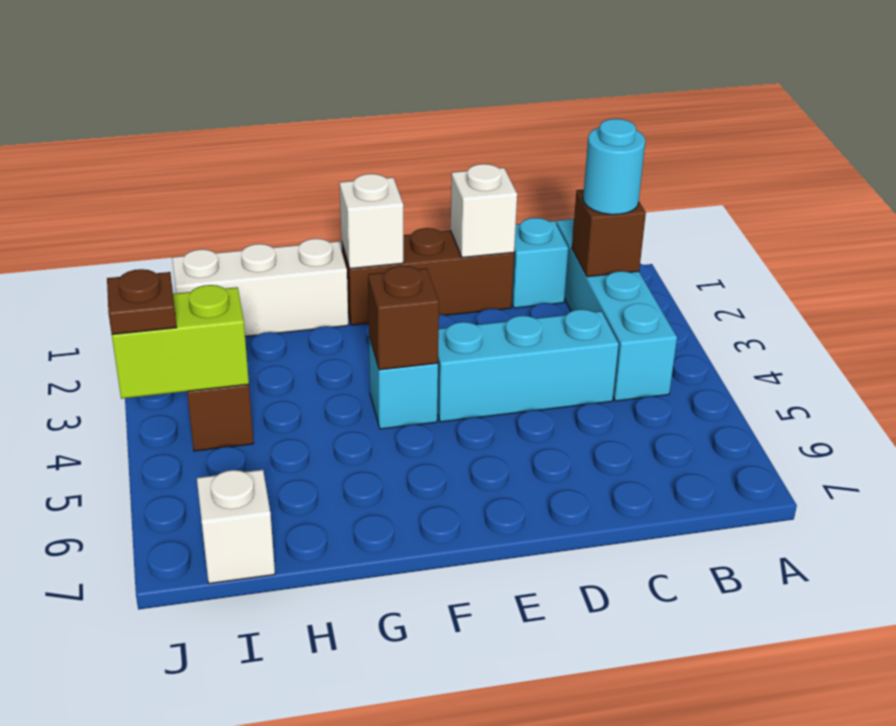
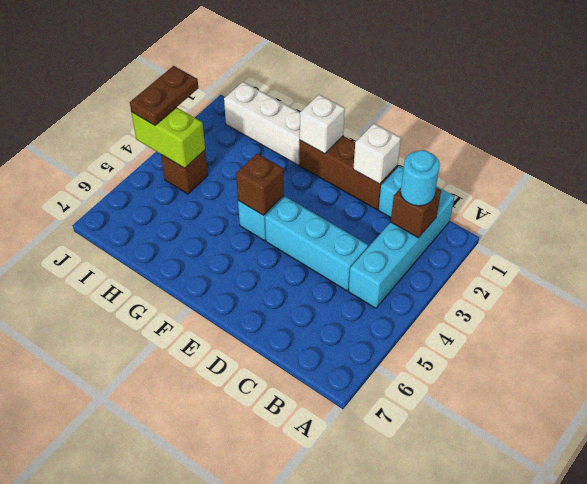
white brick I7 level 1 -> none
brown plate J4 level 3 -> brown plate J3:J4 level 3

